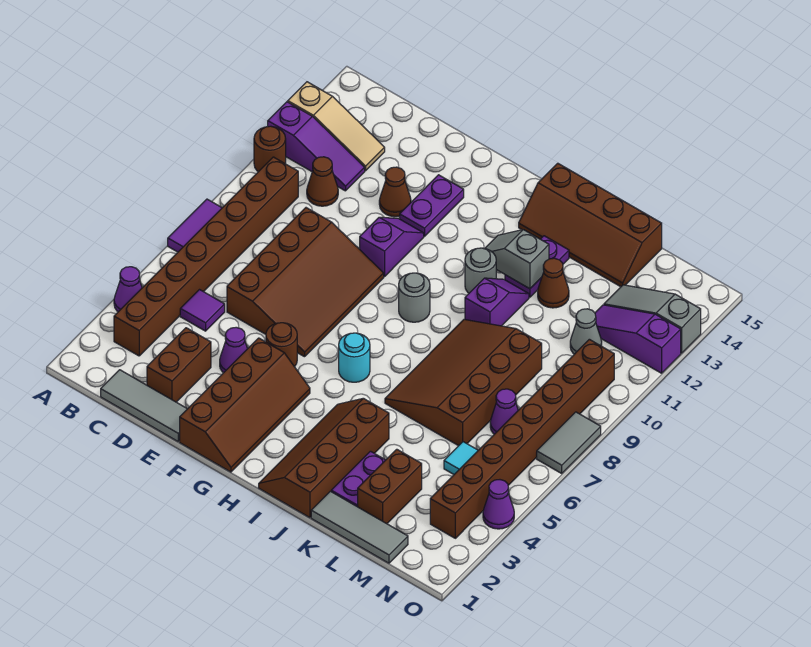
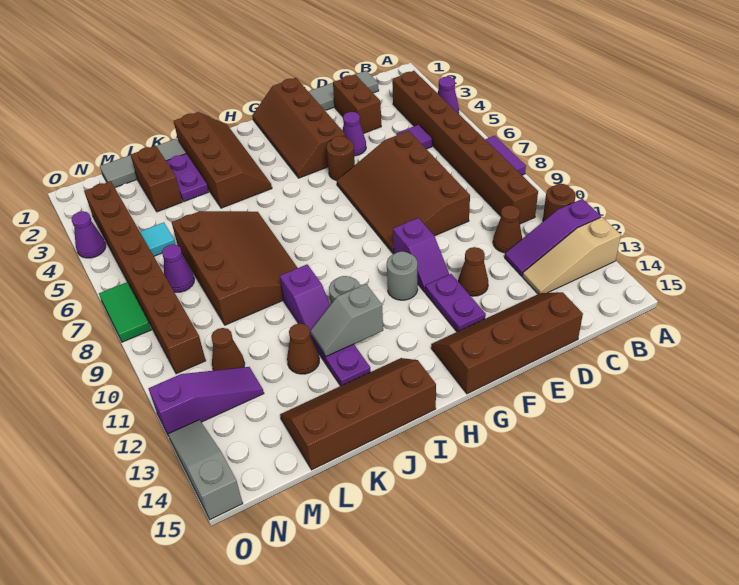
none -> brown slope D14:G15 level 1 top 15
cyan round brick H6 level 1 -> none
grey round brick H9 level 1 -> grey round brick G11 level 1
grey slope I12:J12 level 2 top J -> grey slope I12:J12 level 2 top I
grey cone M11 level 1 -> brown cone M11 level 1
grey slope M13:O13 level 1 top O -> grey slope O13:O15 level 1 top 15
grey tile O7:O8 level 1 -> green tile O7:O8 level 1

